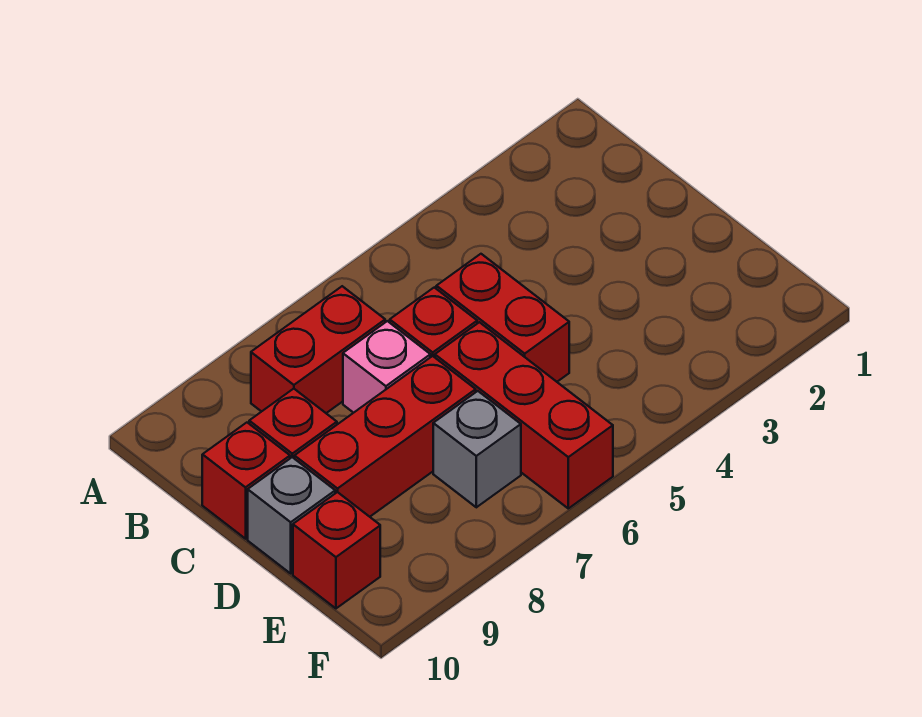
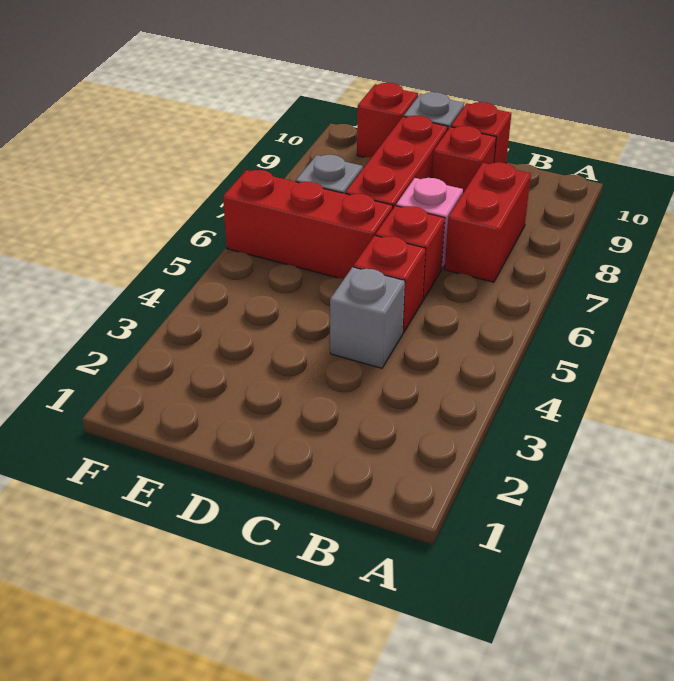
none -> grey brick C4 level 1
red brick C5:D5 level 1 -> red brick C5 level 1

